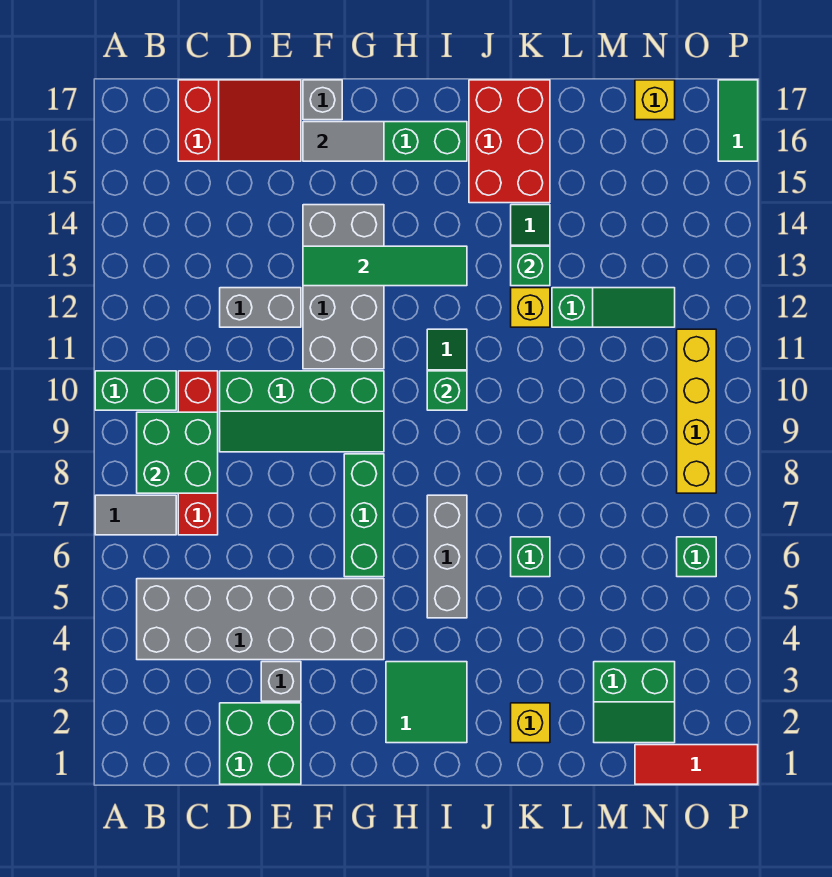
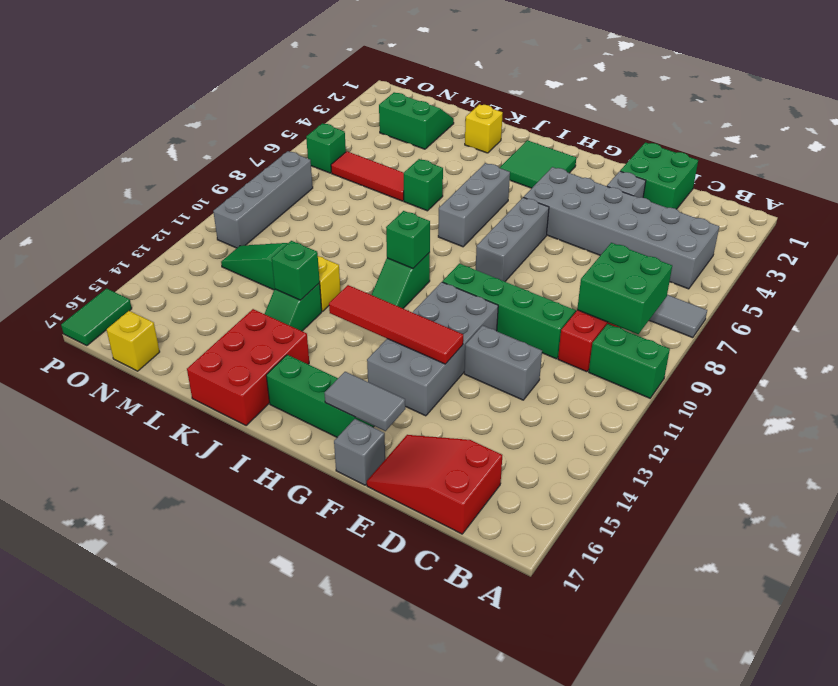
green tile F13:I13 level 2 -> red tile F13:I13 level 2
green brick G6:G8 level 1 -> grey brick G6:G8 level 1
red tile N1:P1 level 1 -> red tile L6:N6 level 1
yellow brick O8:O11 level 1 -> grey brick O8:O11 level 1

